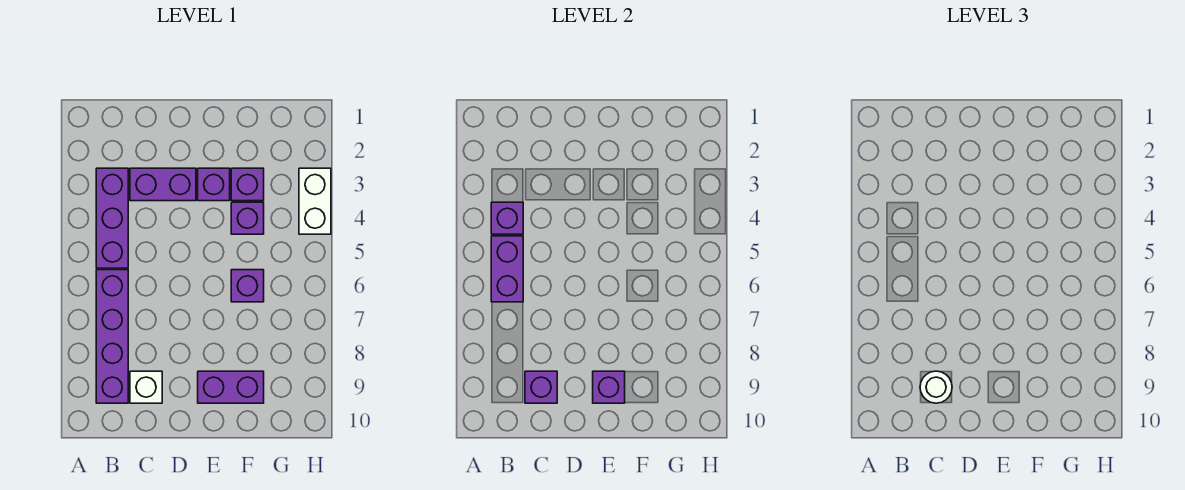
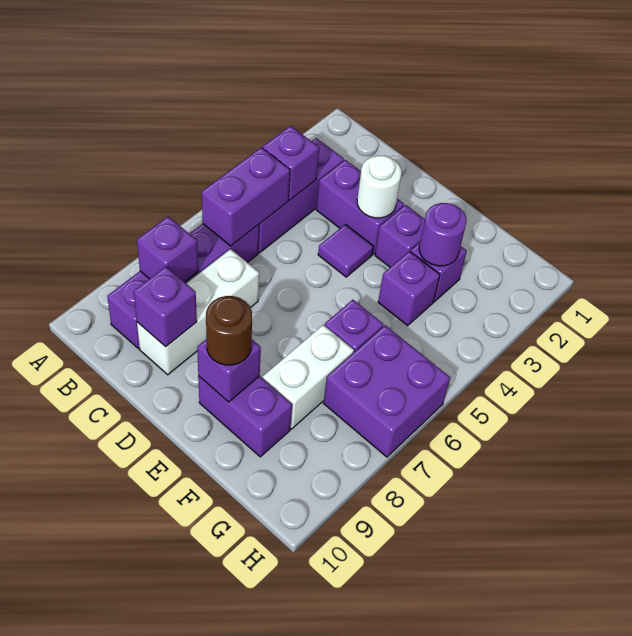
none -> purple brick B8 level 2
white brick C9 level 1 -> white brick C7:C9 level 1
white round brick C9 level 3 -> white round brick D3 level 2
none -> purple tile D4 level 1
none -> brown round brick E9 level 3
none -> purple round brick F3 level 2
none -> purple brick G6:H7 level 1
white brick H3:H4 level 1 -> white brick F7:F8 level 1

